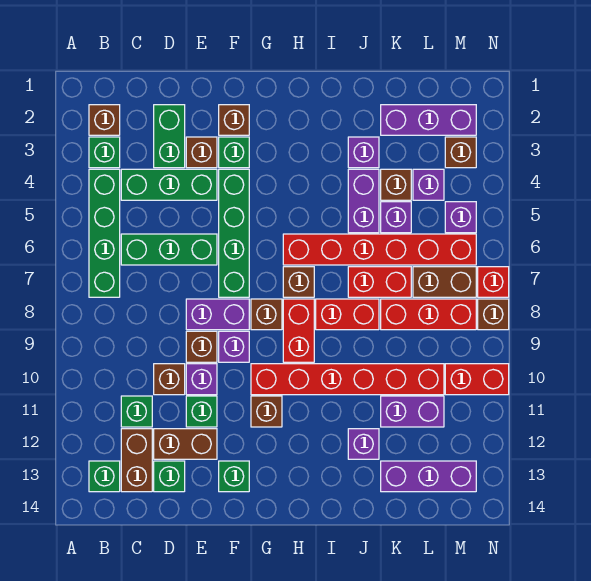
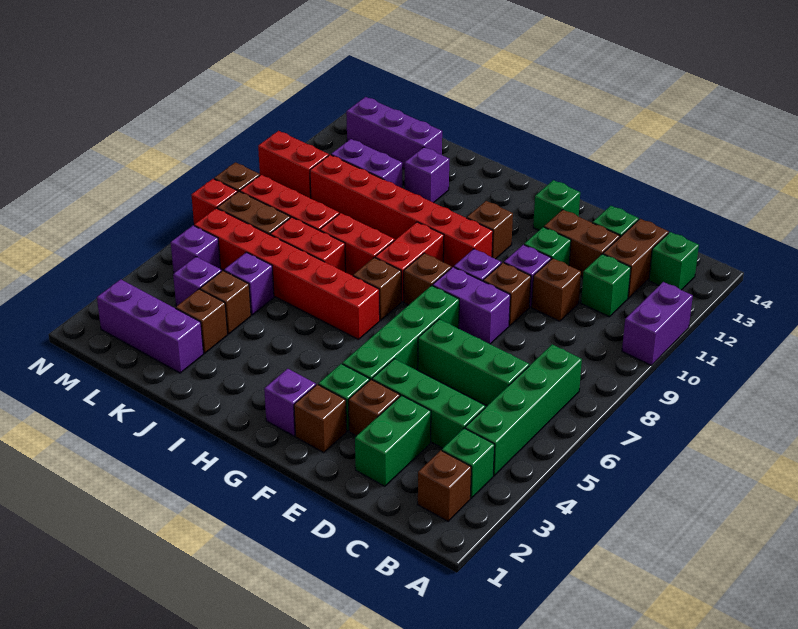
purple brick J3 level 1 -> purple brick G2 level 1
purple brick J4:J5 level 1 -> purple brick A10:A11 level 1
brown brick M3 level 1 -> brown brick K3 level 1

